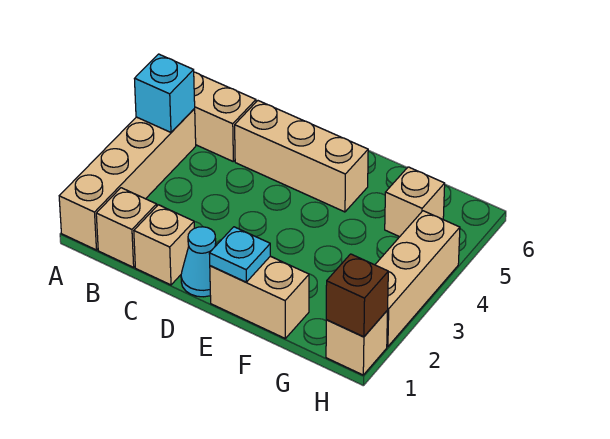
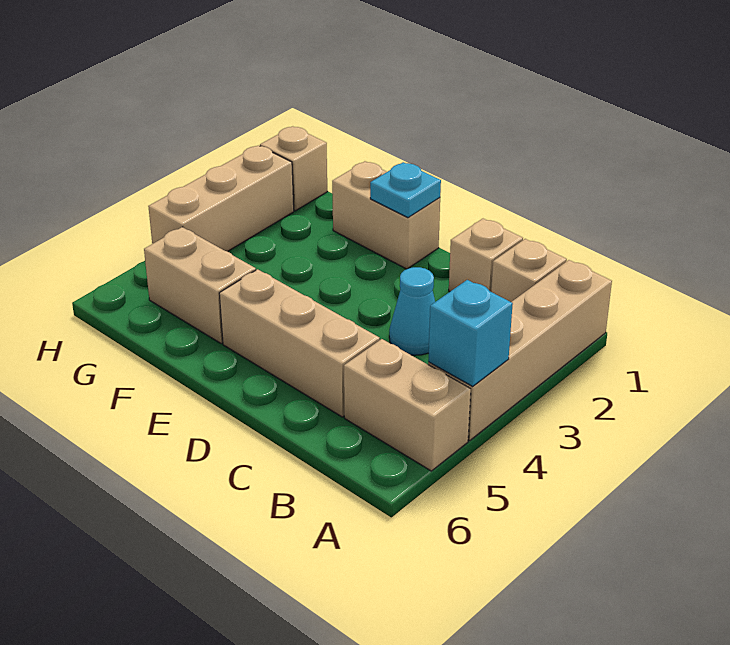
cyan cone D1 level 1 -> cyan cone C3 level 1
tan brick G5 level 1 -> tan brick F5:G5 level 1
brown brick H1 level 2 -> none

